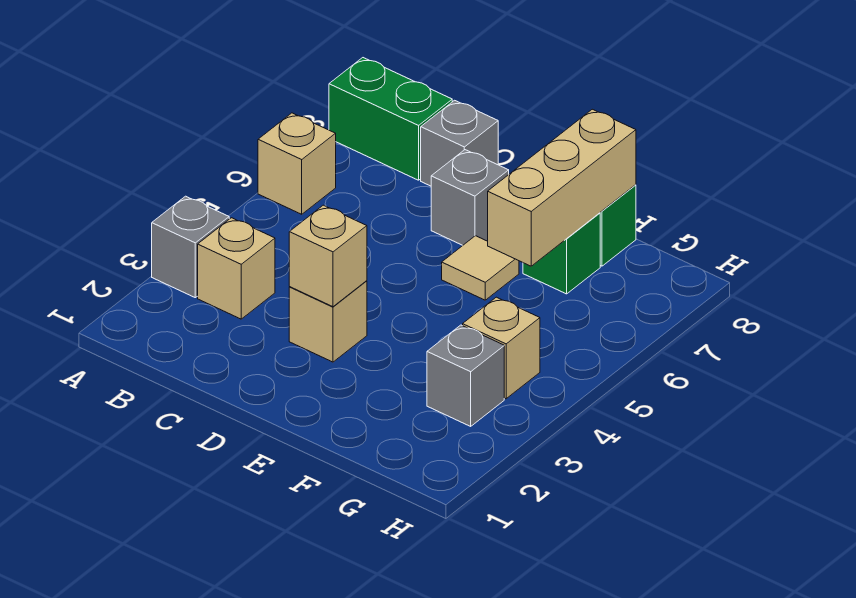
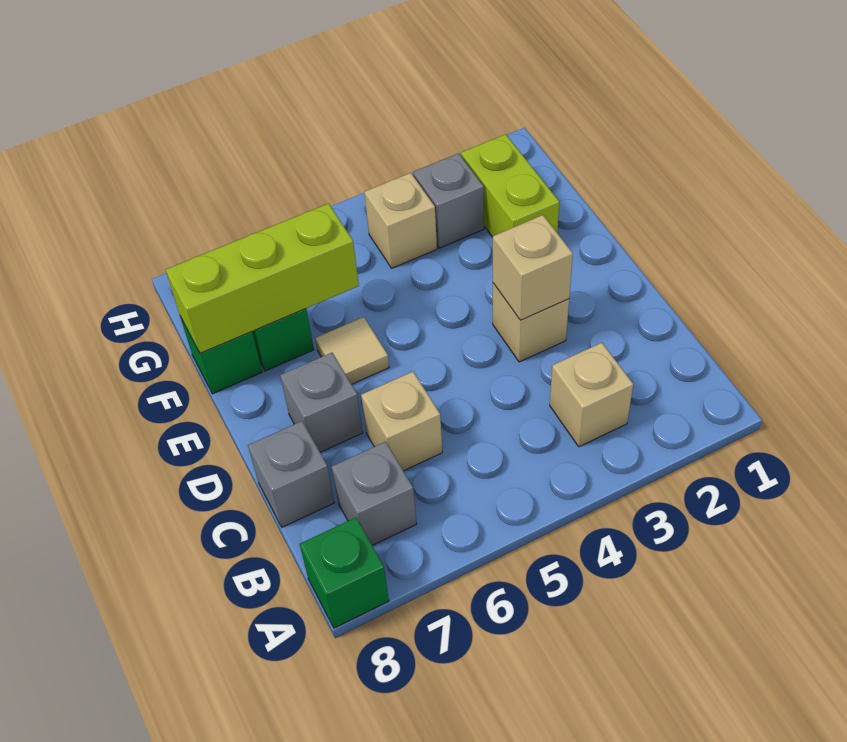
grey brick A3 level 1 -> grey brick B7 level 1
tan brick A6 level 1 -> tan brick C6 level 1
green brick A8:B8 level 1 -> green brick A8 level 1
none -> lime brick F2:G2 level 1
tan brick F6:F8 level 2 -> lime brick F6:F8 level 2

